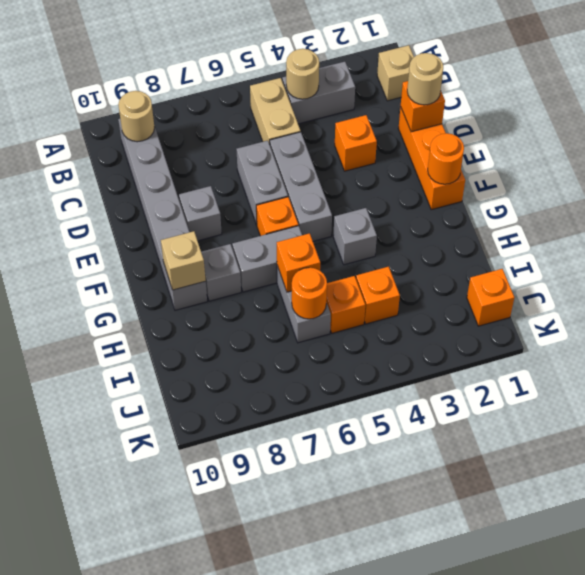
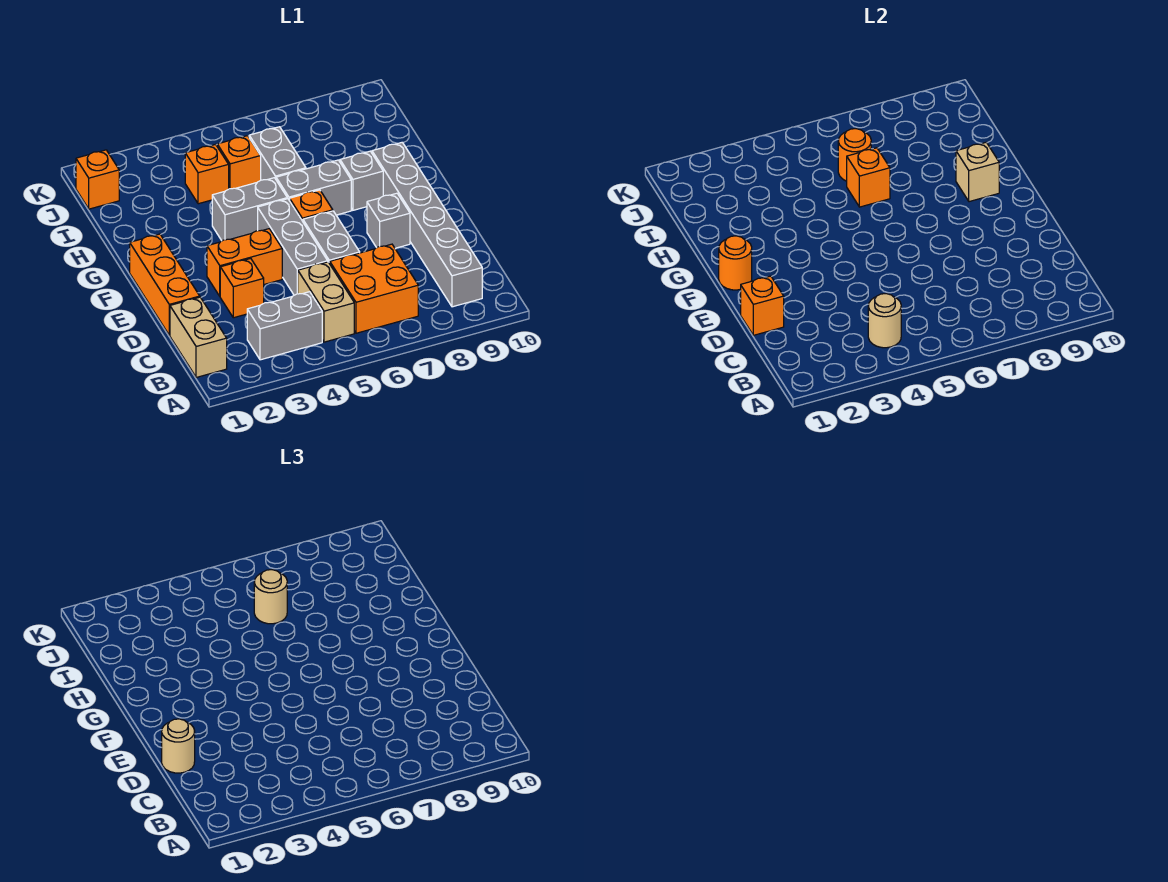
tan brick B1 level 1 -> tan brick B1:C1 level 1
none -> orange brick B6:C7 level 1
tan round brick B9 level 2 -> tan round brick I6 level 3
none -> orange brick E3:E4 level 1
grey brick G4 level 1 -> grey brick G4:G5 level 1

